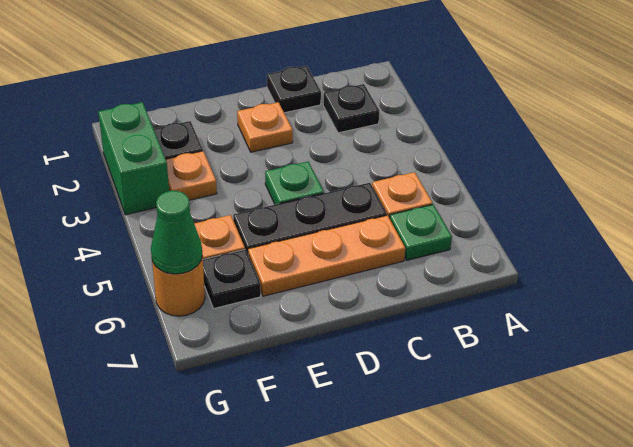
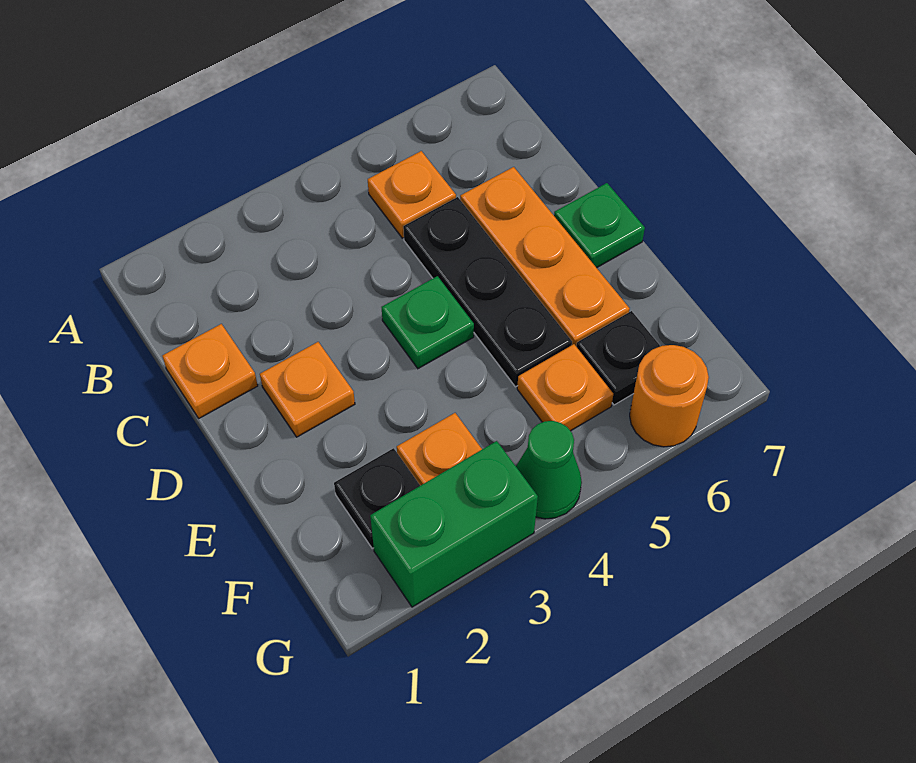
black plate B2 level 1 -> none
green plate B6 level 1 -> green plate D7 level 1
black plate C1 level 1 -> orange plate C1 level 1
green cone G6 level 2 -> green cone G4 level 1

